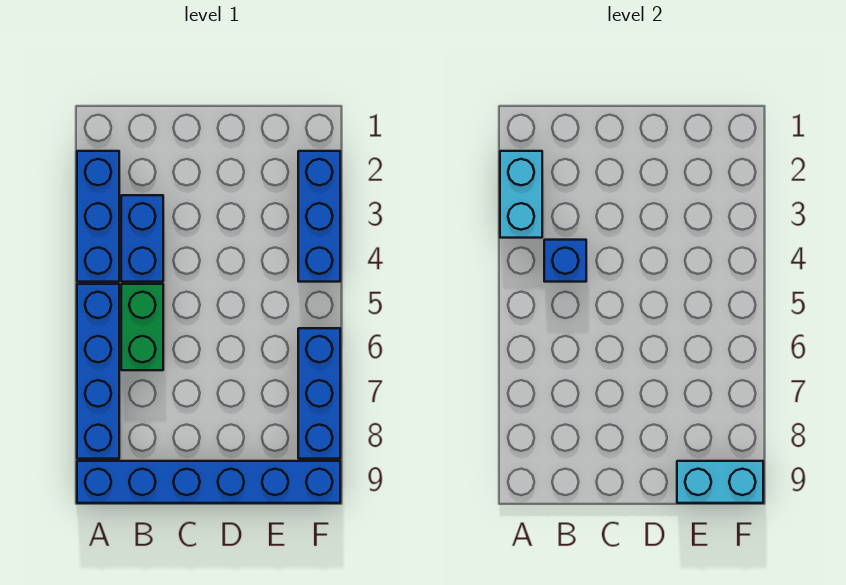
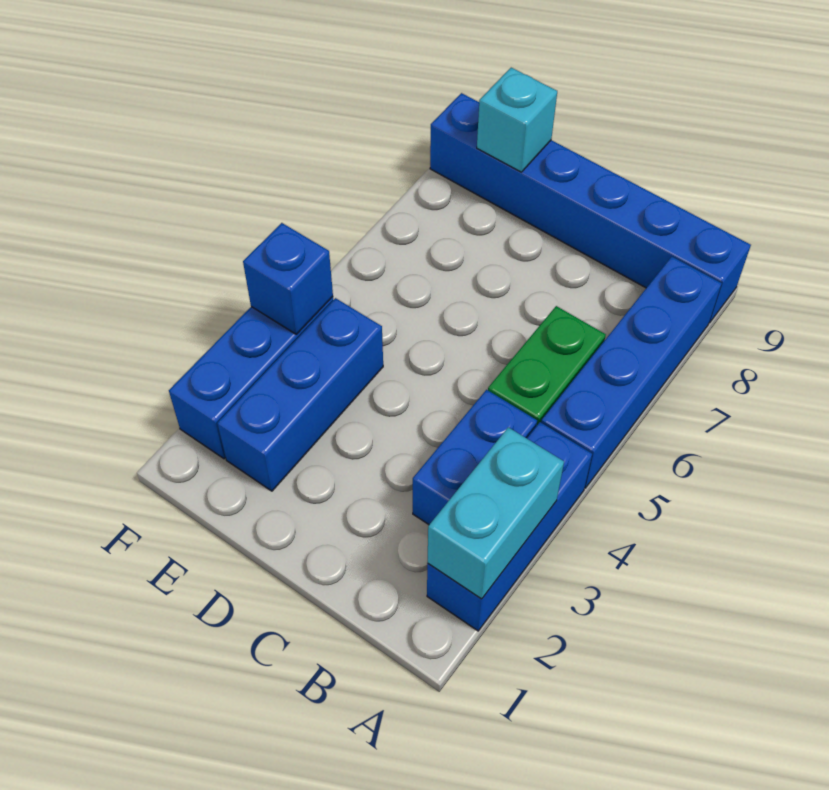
blue brick B4 level 2 -> blue brick F4 level 2
cyan brick E9:F9 level 2 -> cyan brick E9 level 2
blue brick F6:F8 level 1 -> blue brick E2:E4 level 1

